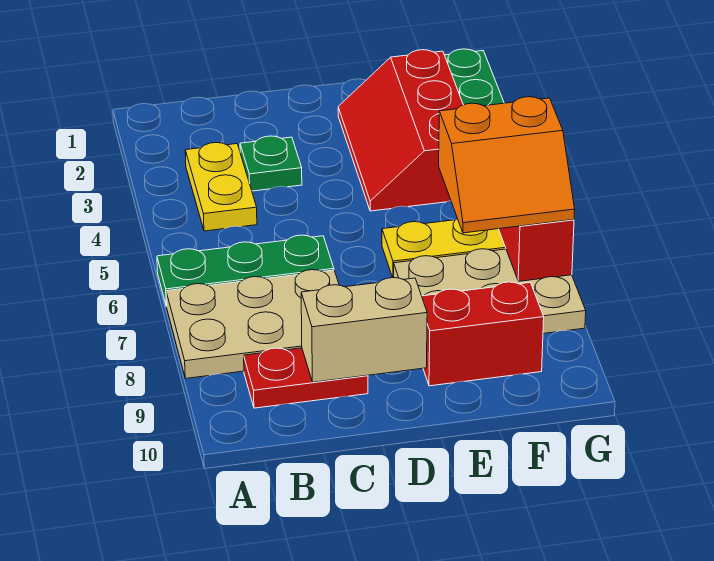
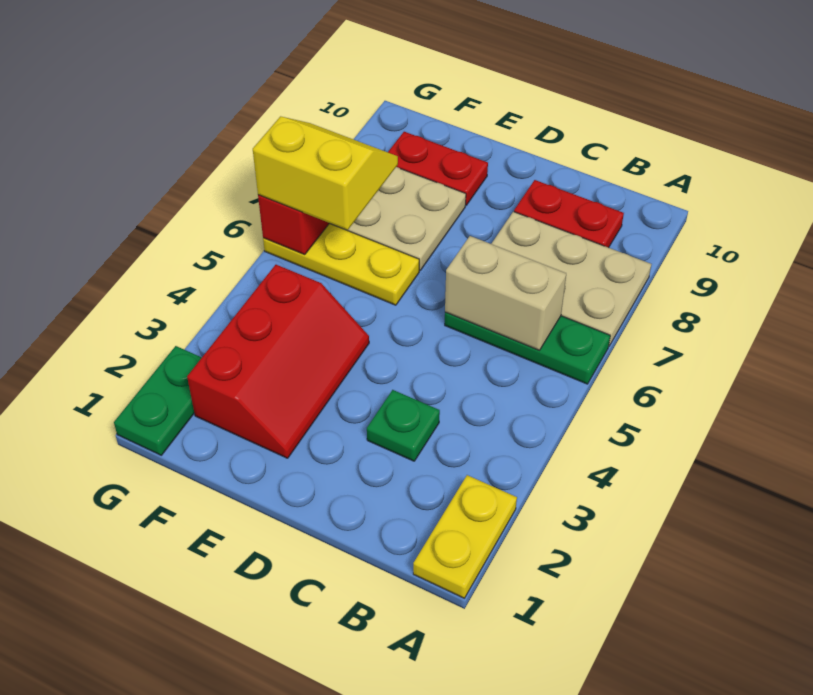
yellow plate B3:B4 level 1 -> yellow plate A1:A2 level 1
tan brick C9:D9 level 2 -> tan brick B6:C6 level 2
red brick E9:F9 level 1 -> red plate E9:F9 level 1
orange slope F6:G7 level 3 top 6 -> yellow slope F6:G7 level 3 top 6

